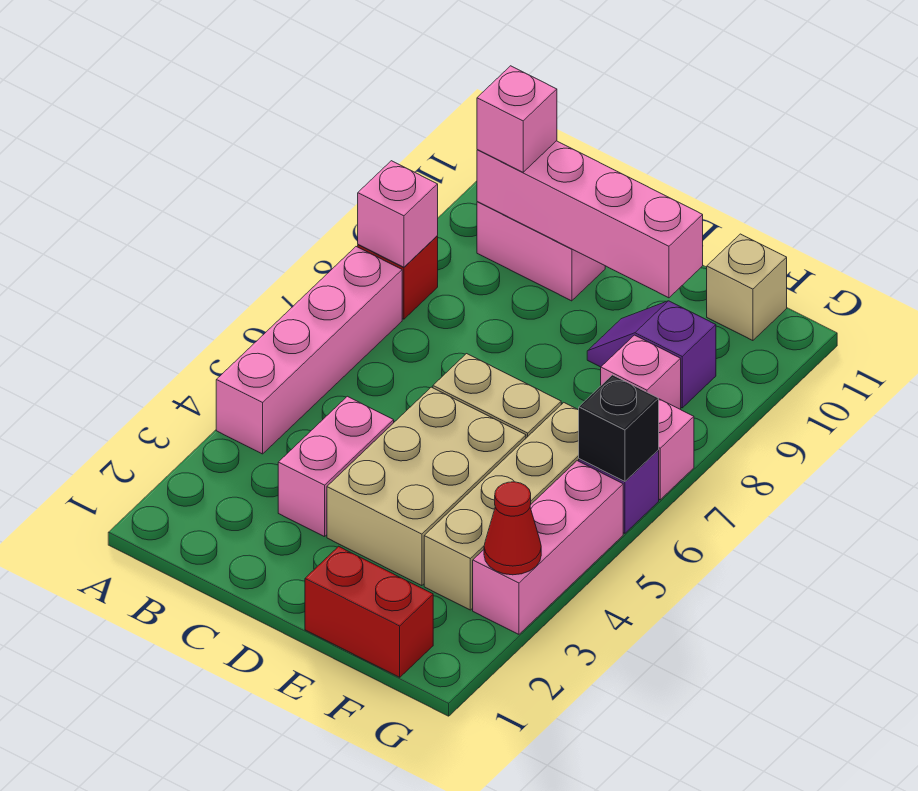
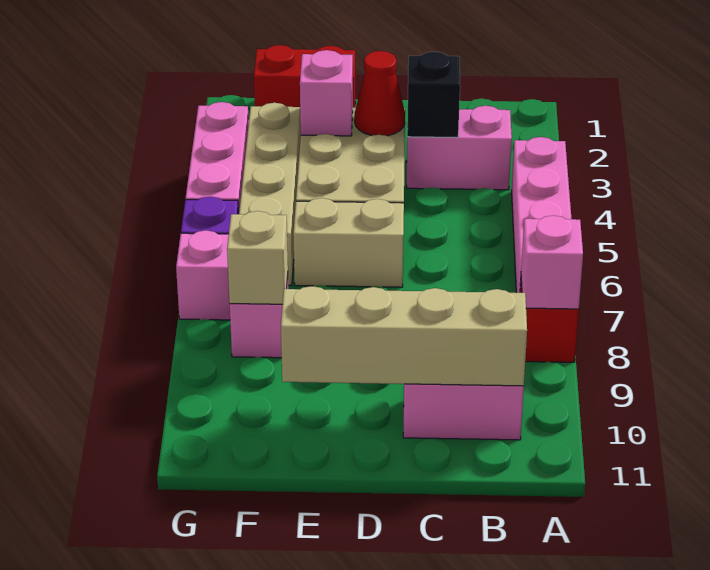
pink brick B10:E10 level 2 -> tan brick B10:E10 level 2
pink brick B10 level 3 -> pink brick E3 level 2
pink brick C3:C4 level 1 -> pink brick B3:C3 level 1
purple slope E9:F9 level 1 top F -> none
tan brick F11 level 1 -> tan brick F8 level 2
red cone G3 level 2 -> red cone D3 level 2
black brick G6 level 2 -> black brick C3 level 2

